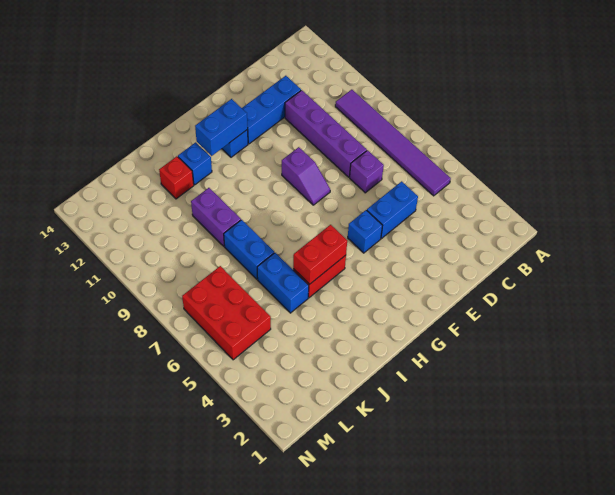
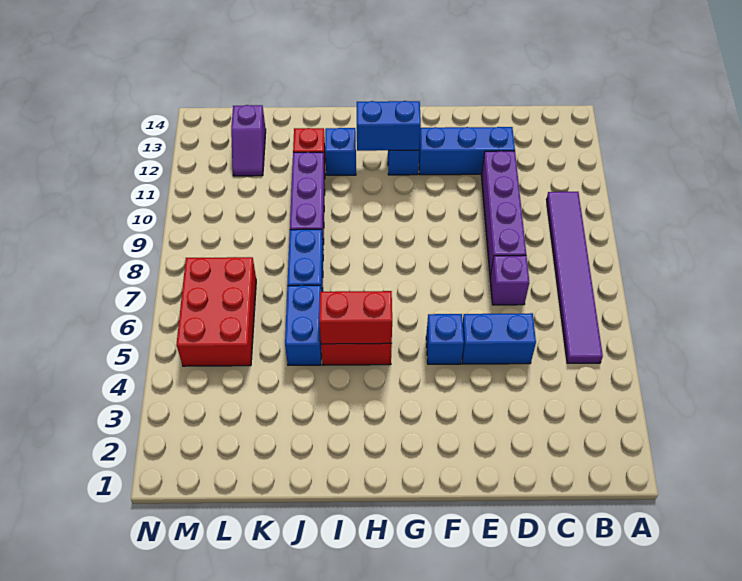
purple slope F8:F9 level 1 top 9 -> purple slope L12:L13 level 1 top 13
purple brick J9:J10 level 1 -> purple brick J9:J11 level 1

